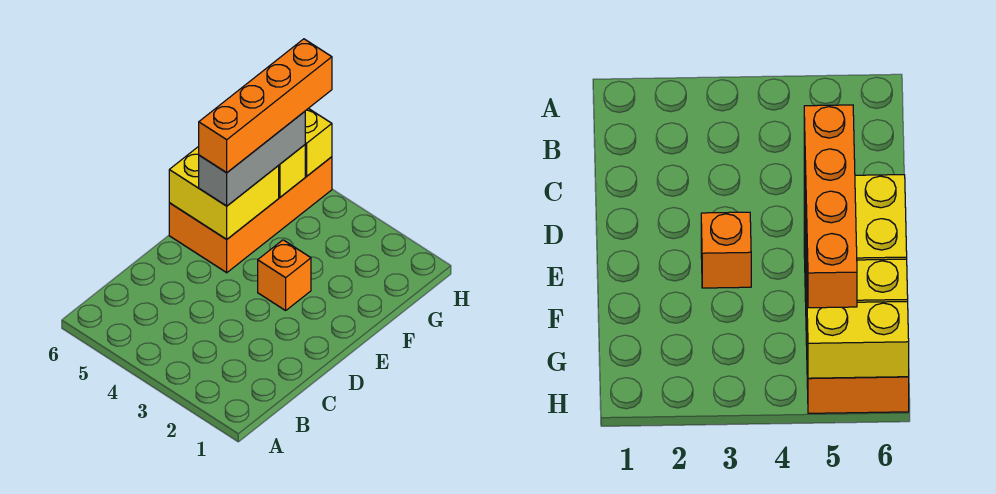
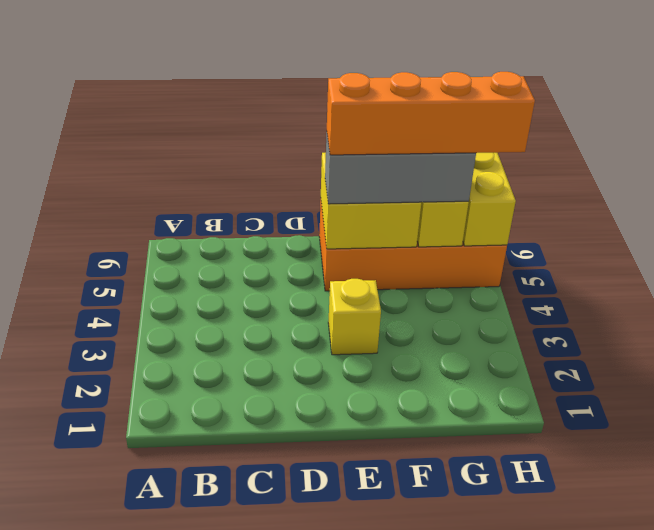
orange brick E3 level 1 -> yellow brick E3 level 1

